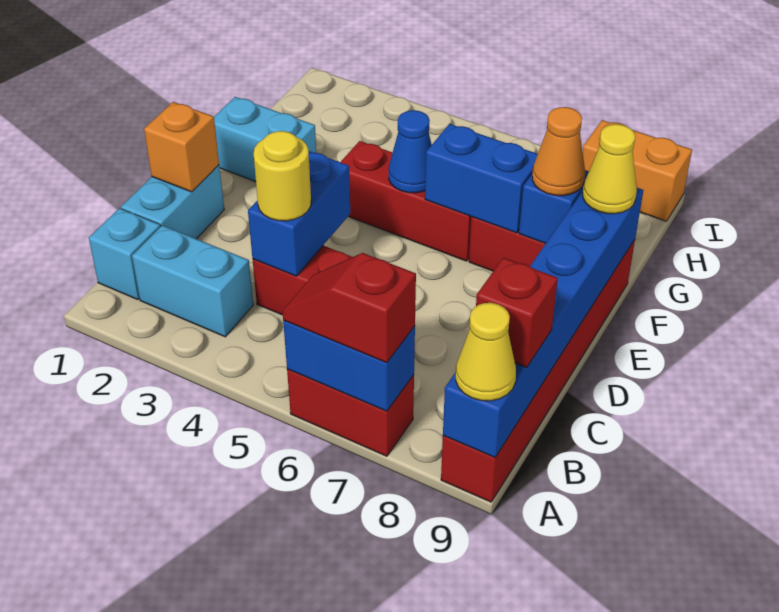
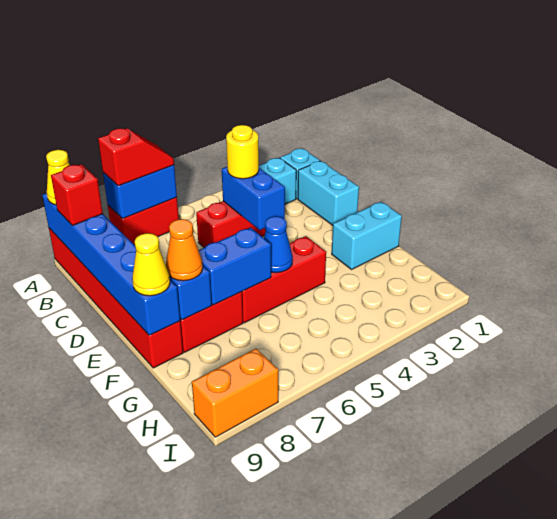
orange brick D1 level 2 -> none

